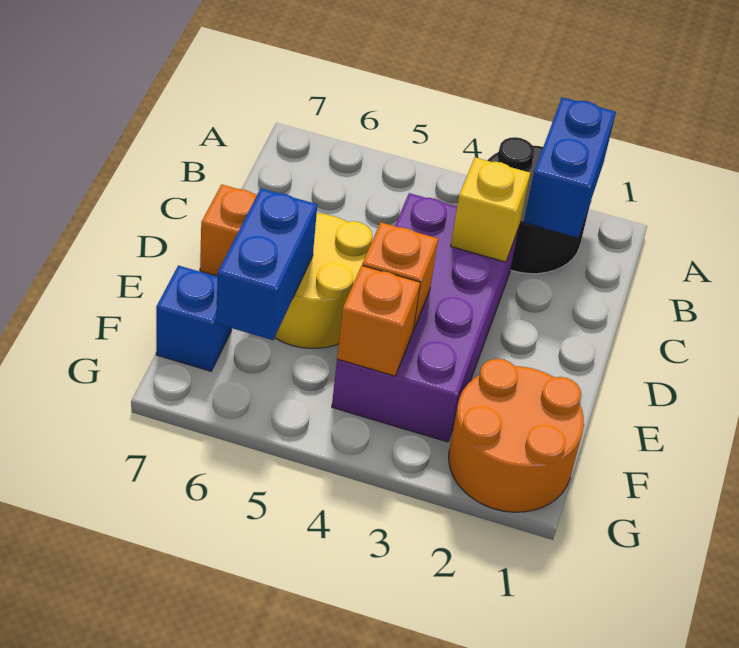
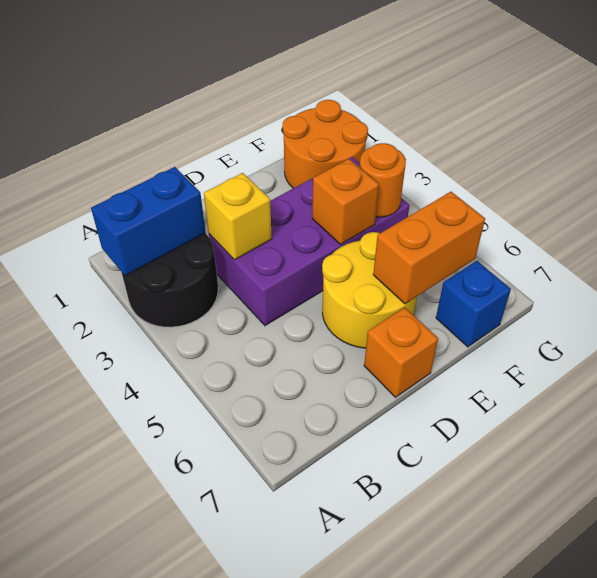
blue brick E6:F6 level 2 -> orange brick E6:F6 level 2
orange brick F4 level 2 -> orange round brick F4 level 2

